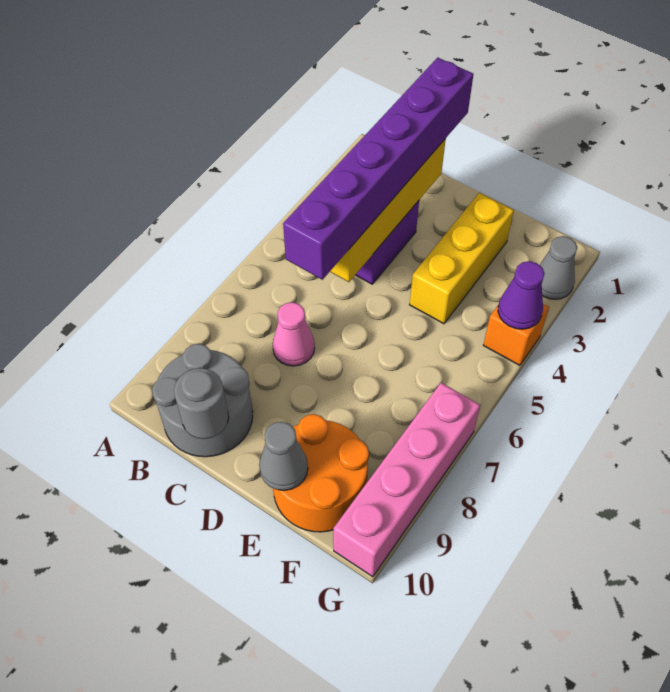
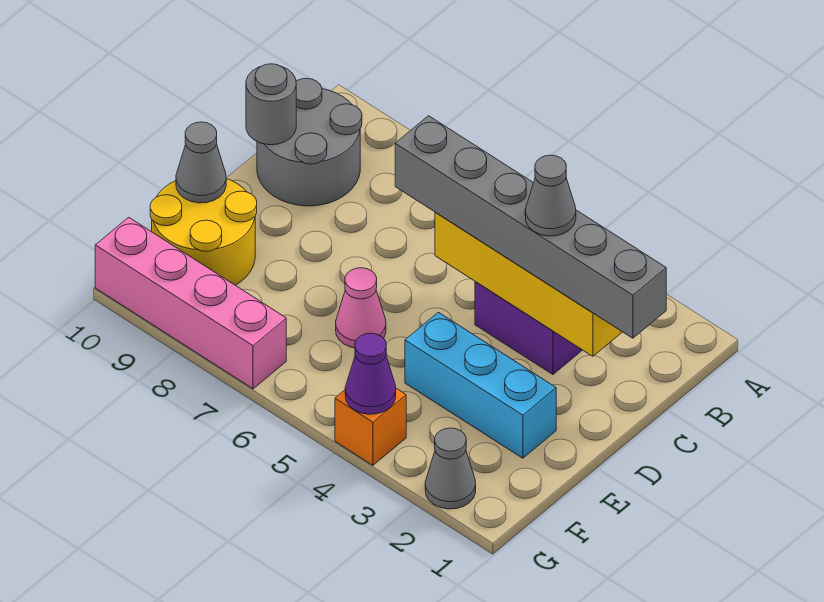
purple brick C1:C6 level 3 -> grey brick C1:C6 level 3
none -> grey cone C3 level 4
pink cone C7 level 1 -> pink cone E6 level 1
yellow brick E2:E4 level 1 -> cyan brick E2:E4 level 1
orange round brick E9:F10 level 1 -> yellow round brick E9:F10 level 1

